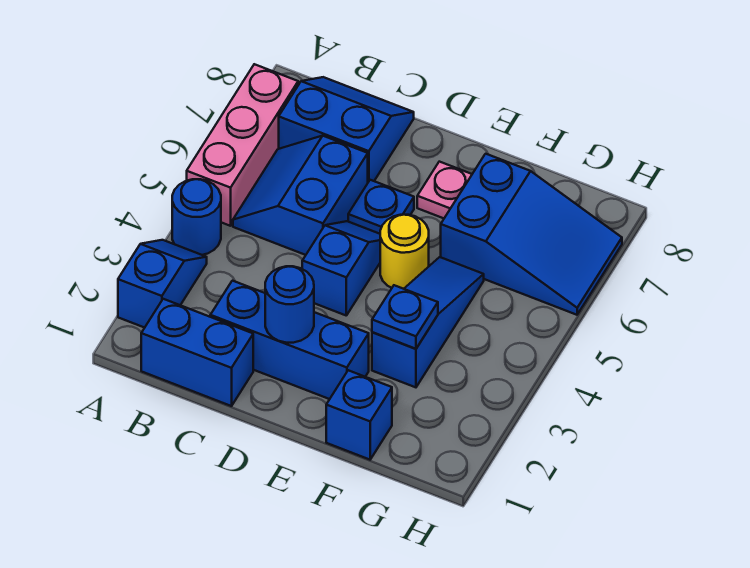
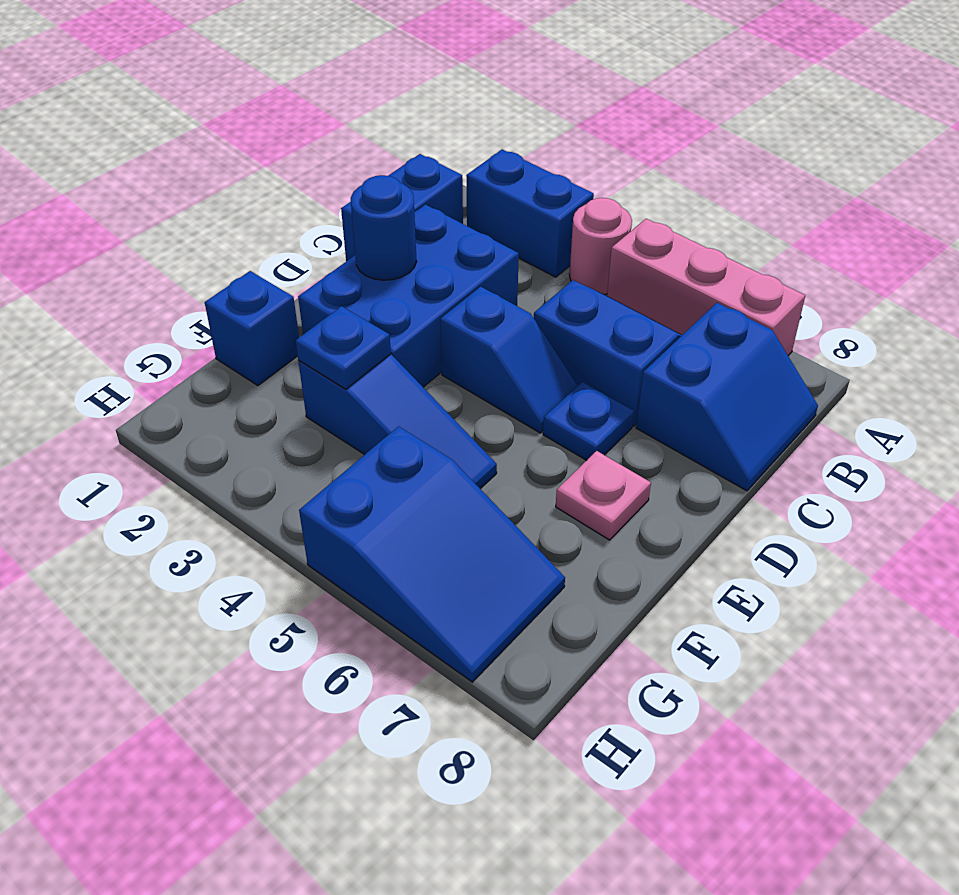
blue slope A2:A3 level 1 top 2 -> blue brick A2:A3 level 1
blue round brick A4 level 1 -> pink round brick A4 level 1
blue brick C2:E2 level 1 -> blue brick C2:E3 level 1
yellow round brick E5 level 1 -> none
blue slope F6:H7 level 1 top F -> blue slope G5:H7 level 1 top 5

